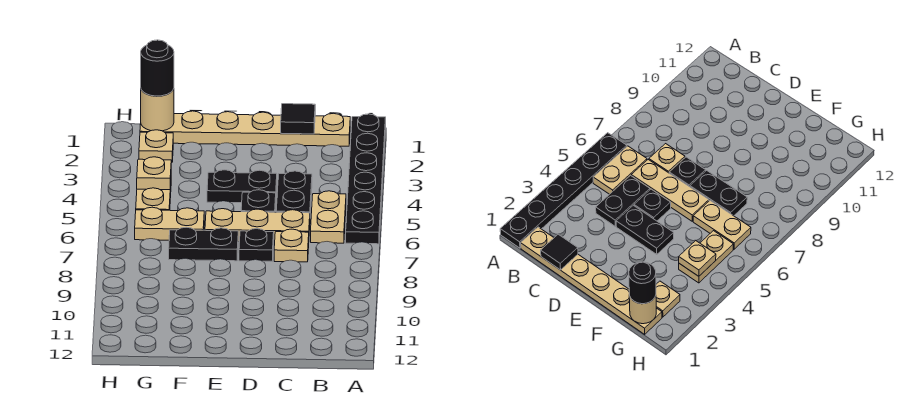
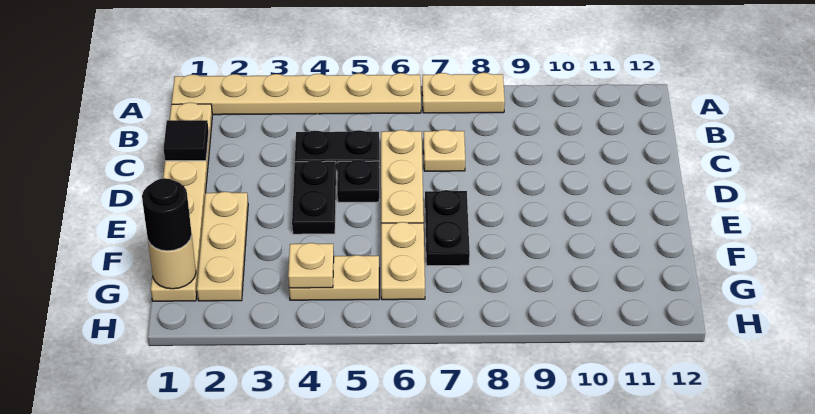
black plate A1:A6 level 1 -> tan plate A1:A6 level 1
tan plate B5:B6 level 1 -> tan plate A7:A8 level 1
black plate D7 level 1 -> none
tan plate G2 level 1 -> tan plate E2:G2 level 1

